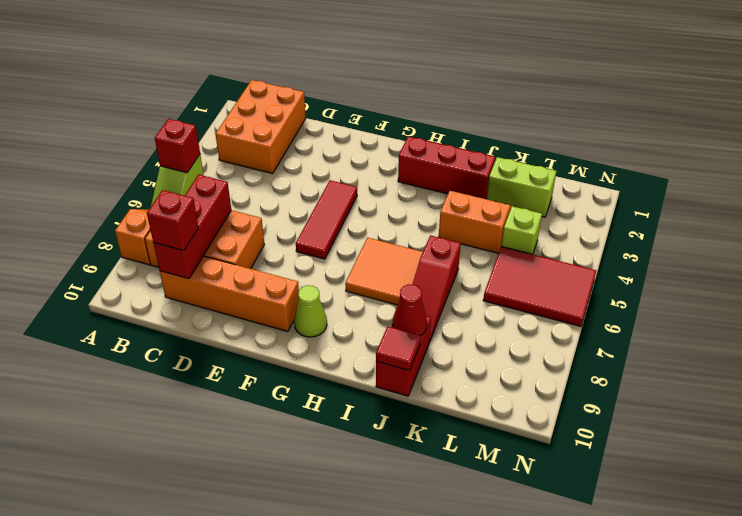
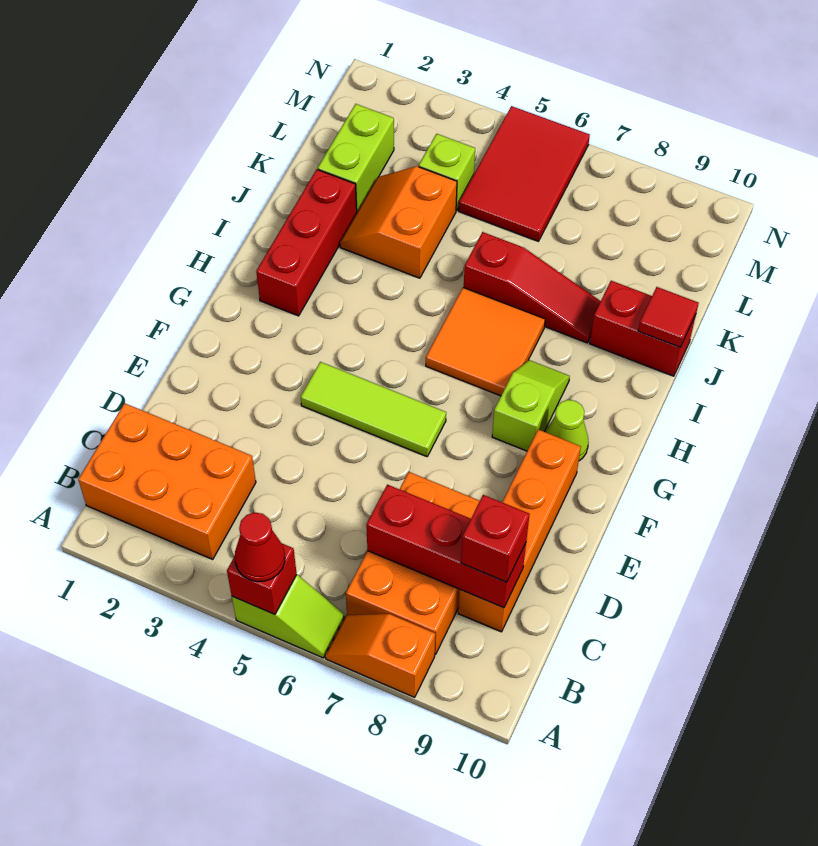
red tile F4:F6 level 1 -> lime tile F4:F6 level 1
none -> lime slope G8:H8 level 1 top G
red cone J9 level 2 -> red cone A5 level 3

